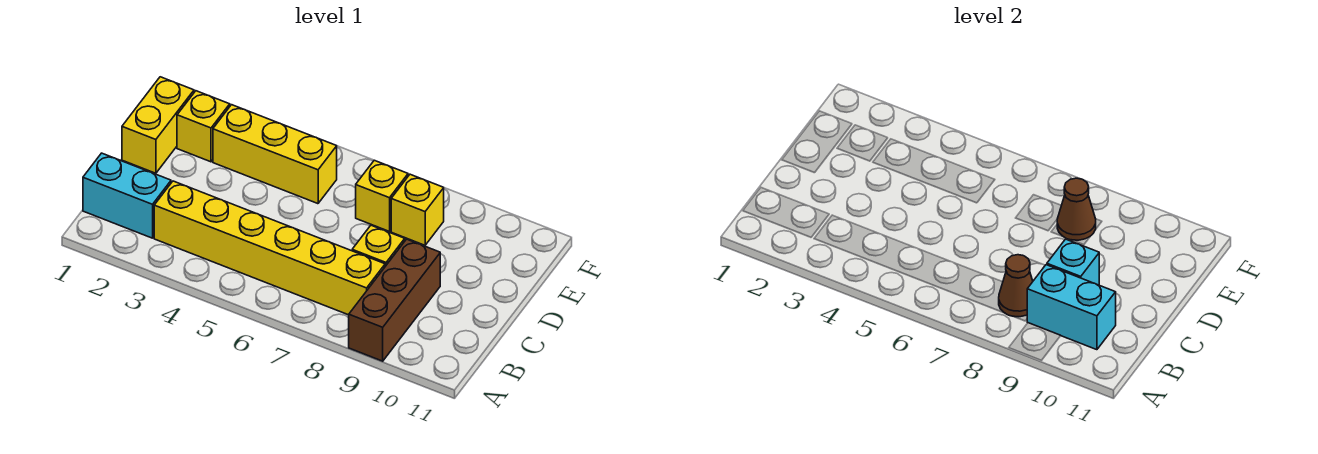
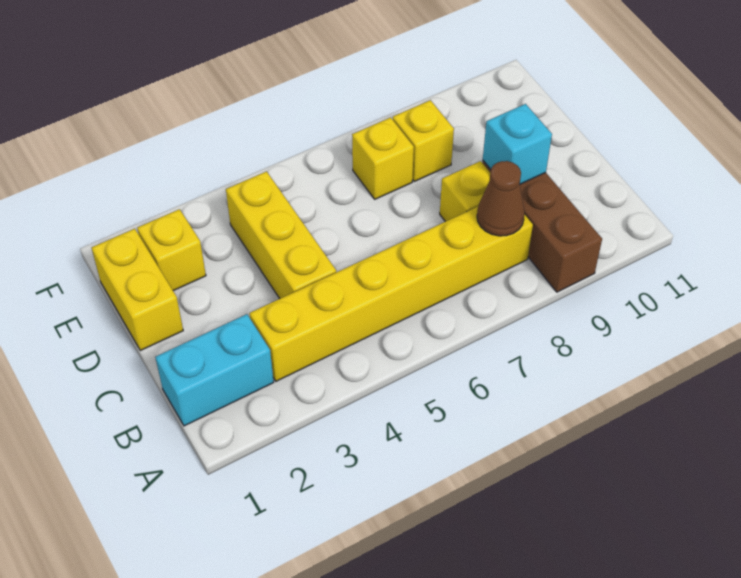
cyan brick B9:B10 level 2 -> none
yellow brick E3:E5 level 1 -> yellow brick C4:E4 level 1
brown cone E8 level 2 -> none

